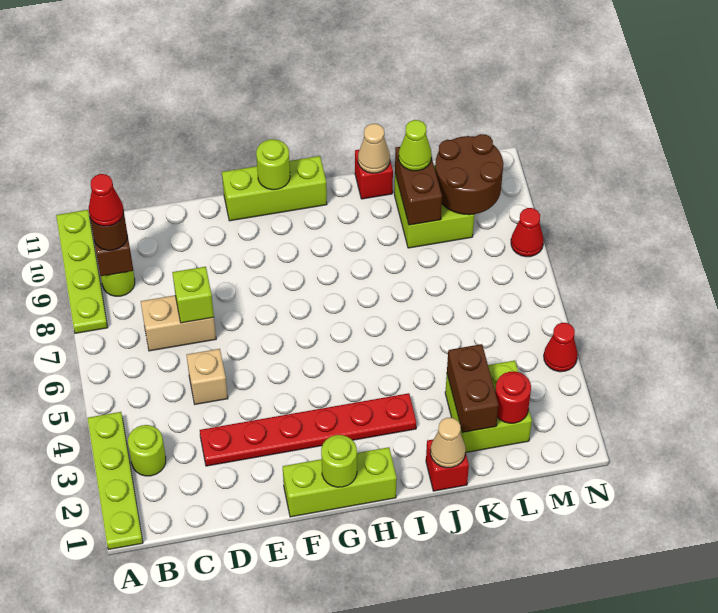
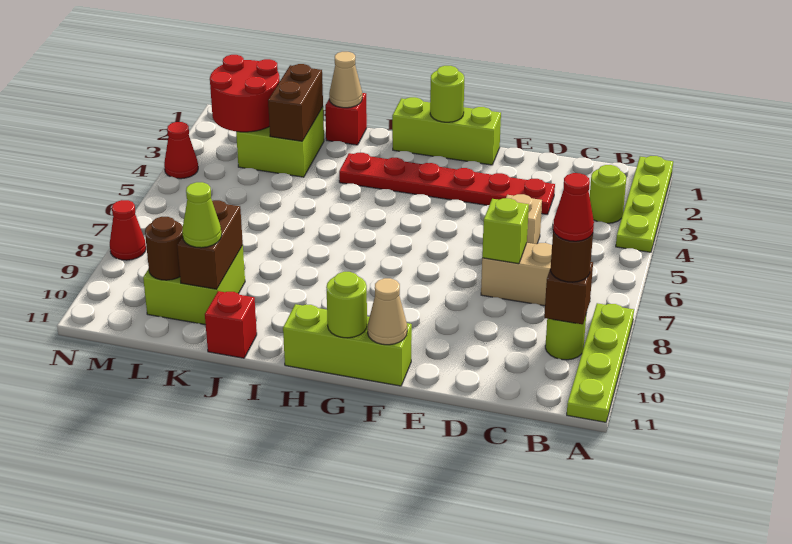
tan cone J11 level 2 -> tan cone F11 level 2
red round brick L2 level 2 -> red round brick L2:M3 level 2
brown round brick L9:M10 level 2 -> brown round brick L10 level 2

